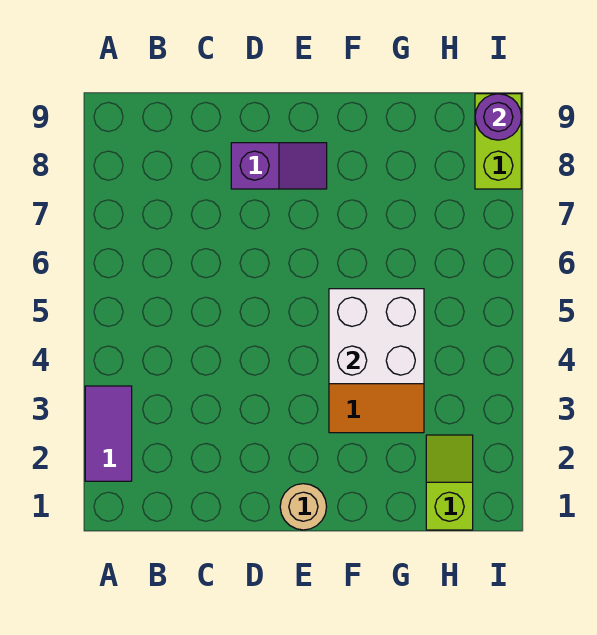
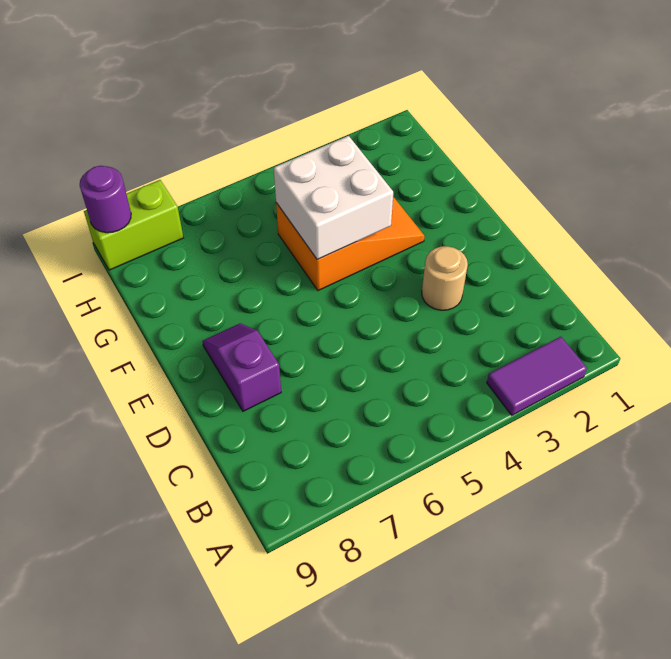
tan round brick E1 level 1 -> tan round brick D3 level 1
lime slope H1:H2 level 1 top 1 -> none

